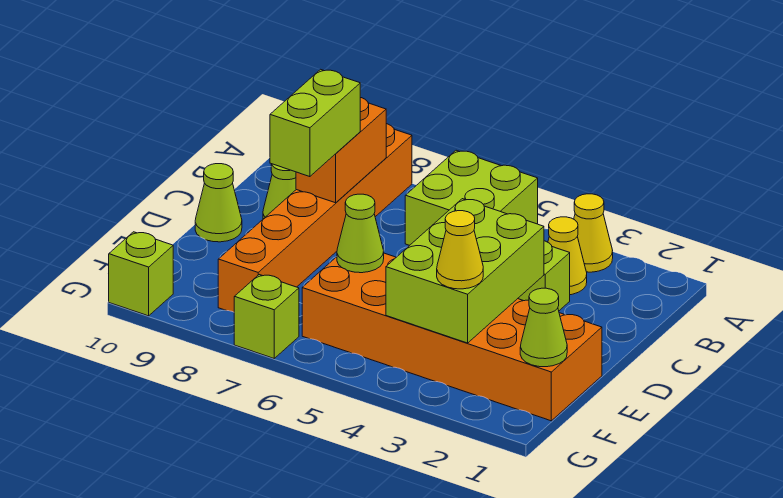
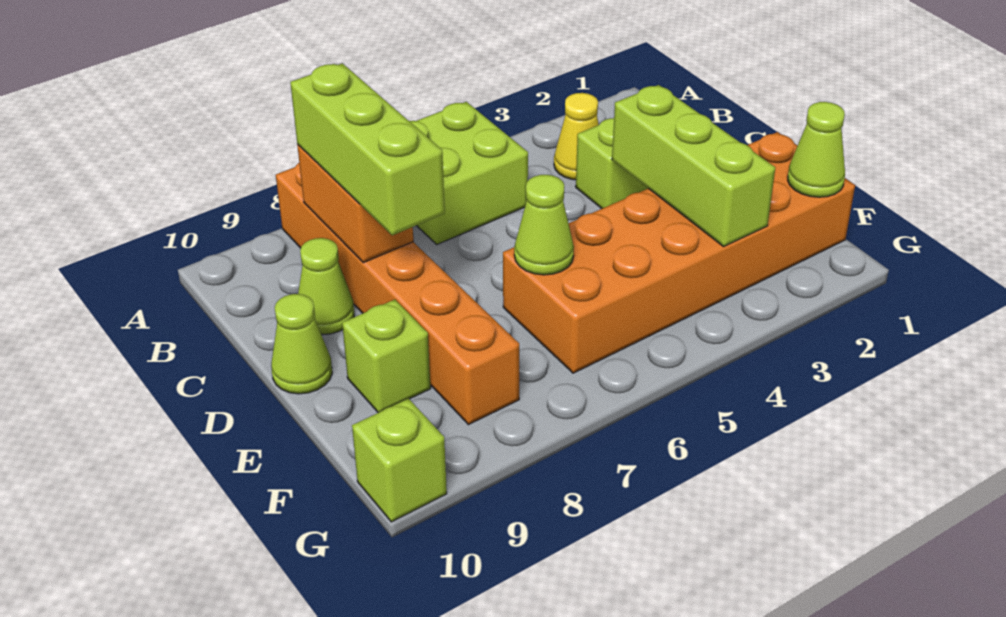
yellow cone A3 level 1 -> none
lime brick C8:D8 level 3 -> lime brick B8:D8 level 3
lime brick D3:F4 level 2 -> lime brick D3:F3 level 2
yellow cone F3 level 3 -> none
lime brick G7 level 1 -> lime brick E9 level 1

